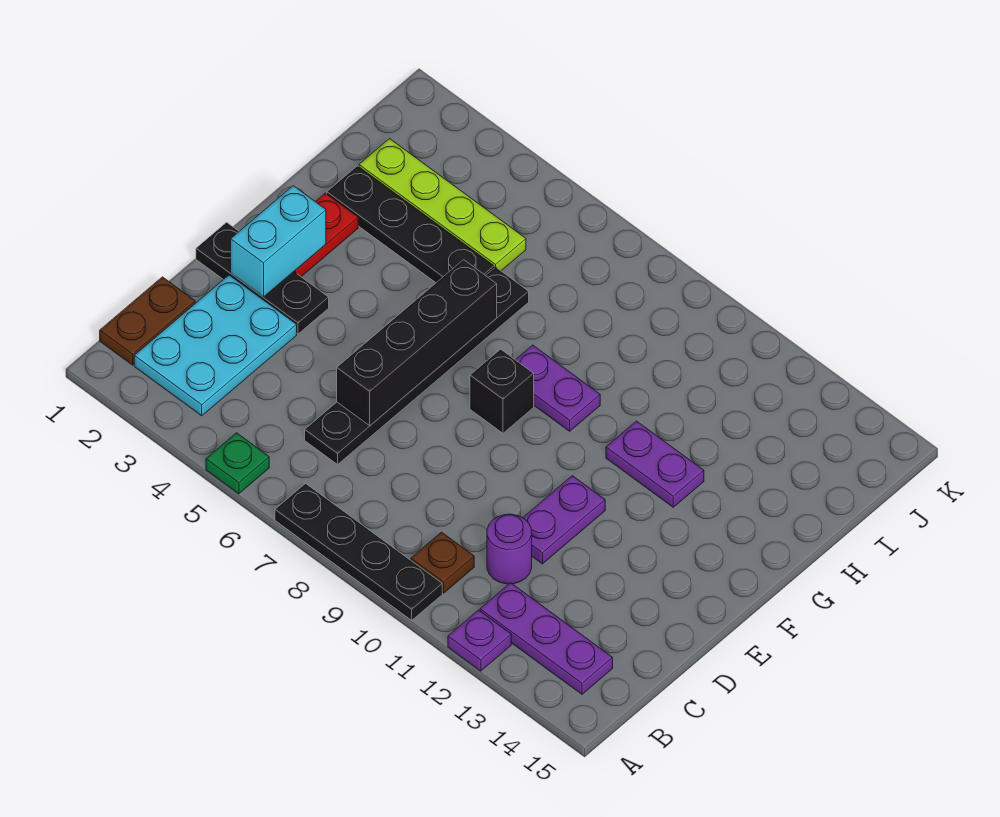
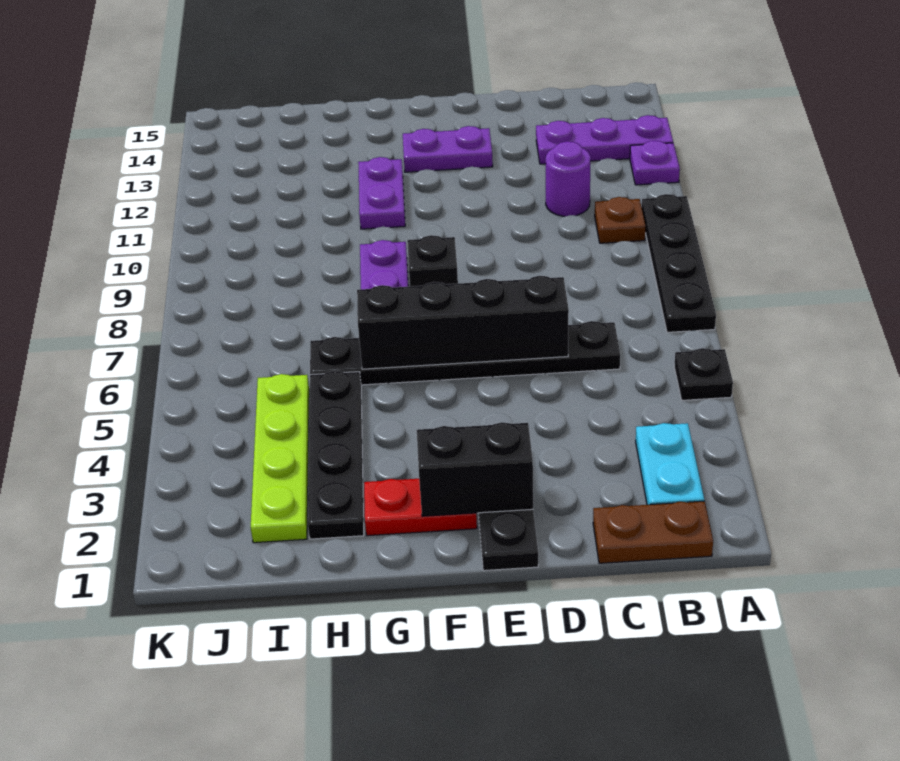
green plate A5 level 1 -> black plate A5 level 1
cyan plate B2:D3 level 1 -> cyan plate B2:B3 level 1
purple plate B12:B14 level 1 -> purple plate A13:C13 level 1
purple plate D11:E11 level 1 -> purple plate E13:F13 level 1
cyan brick E2:F2 level 2 -> black brick E2:F2 level 2

